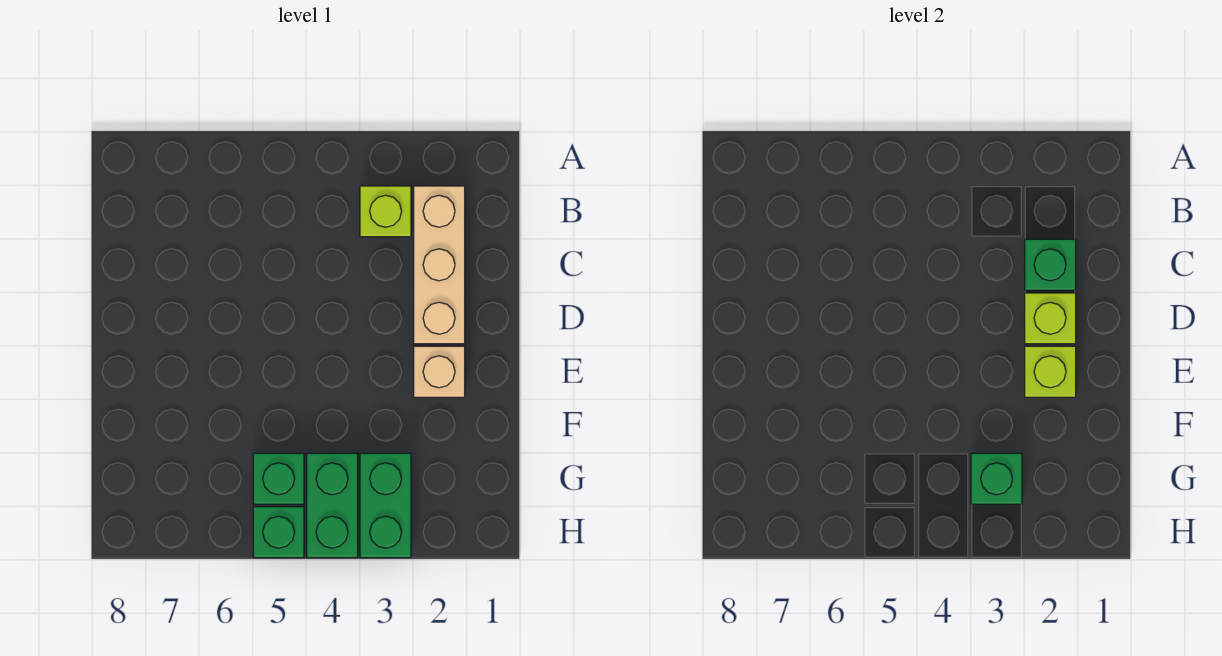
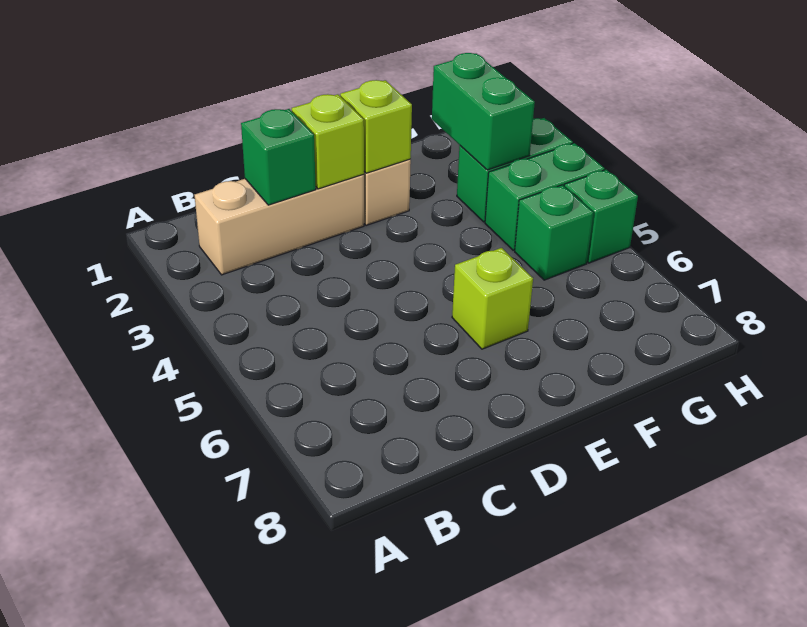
lime brick B3 level 1 -> lime brick E6 level 1
green brick G3 level 2 -> green brick G2:G3 level 2

